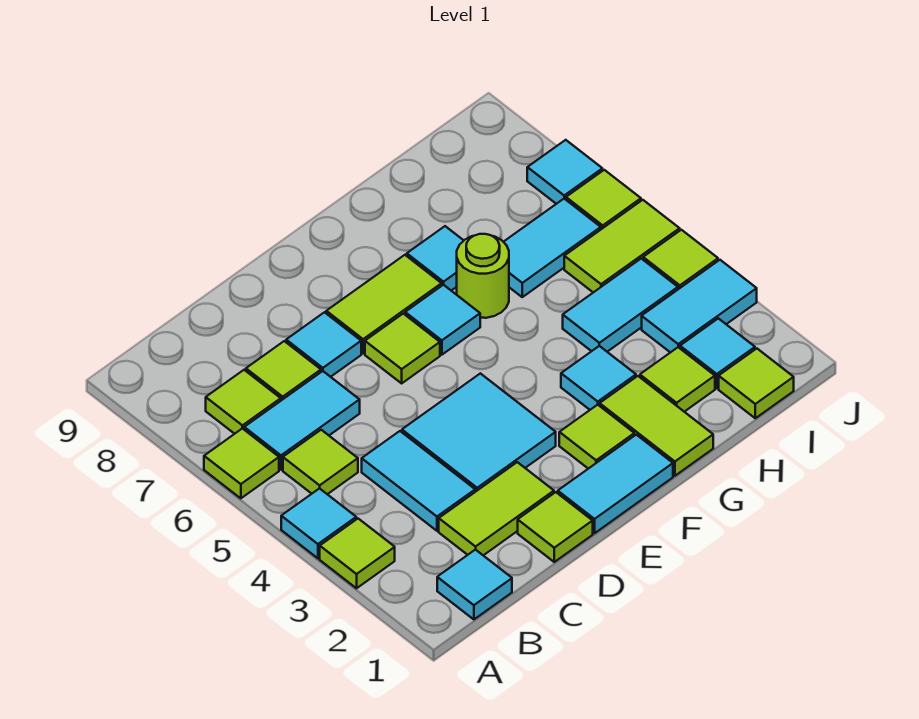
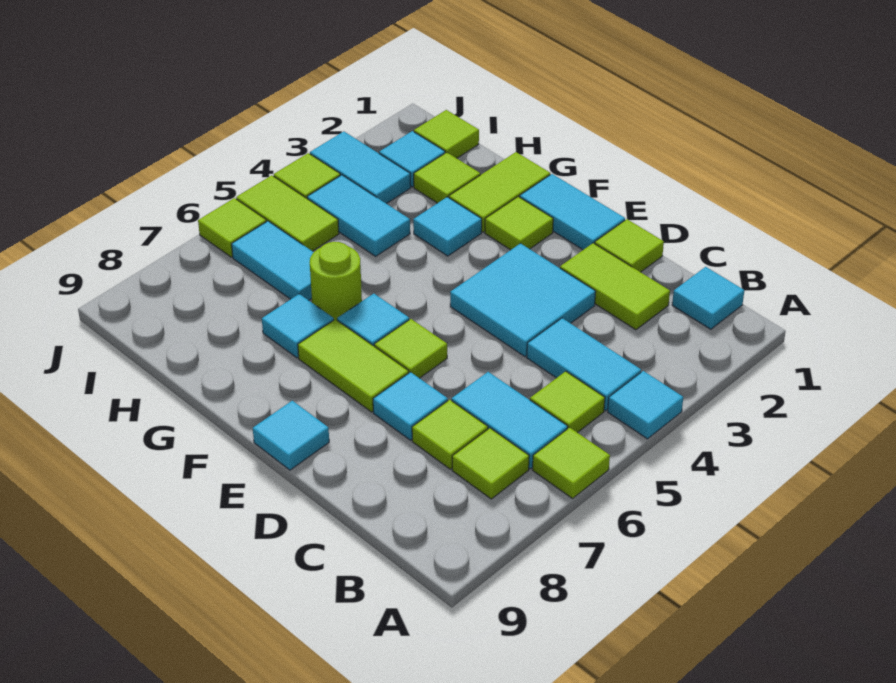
lime tile A3 level 1 -> none
cyan tile C3:C4 level 1 -> cyan tile B4:C4 level 1
cyan tile J7 level 1 -> cyan tile E9 level 1

